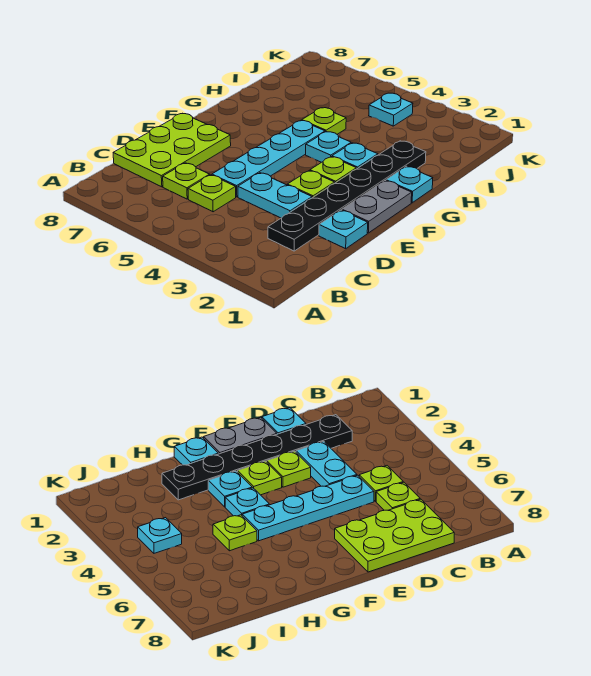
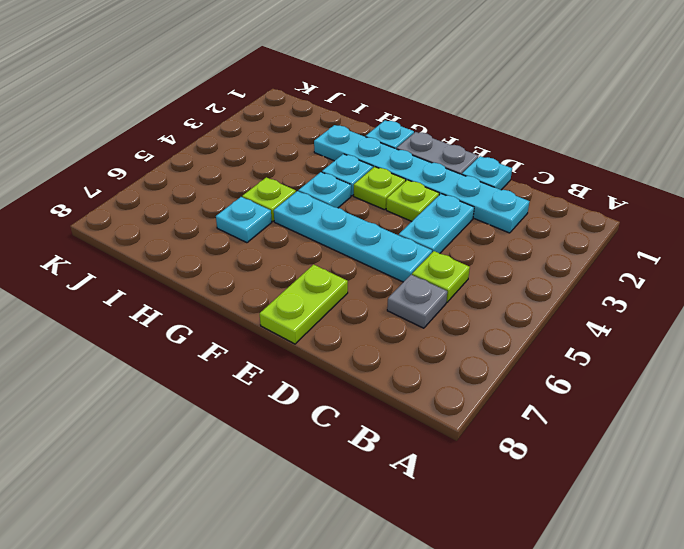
black plate C2:H2 level 1 -> cyan plate C2:H2 level 1
lime plate C6 level 1 -> grey plate C6 level 1
lime plate C7:E8 level 1 -> lime plate E7:E8 level 1
cyan plate J4 level 1 -> cyan plate H6 level 1

